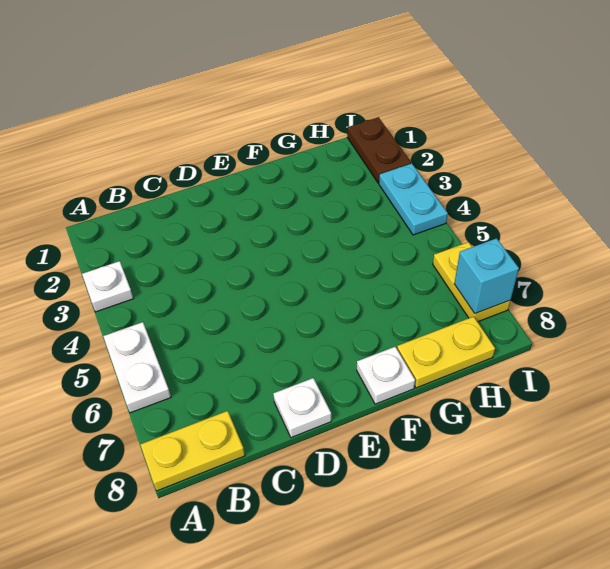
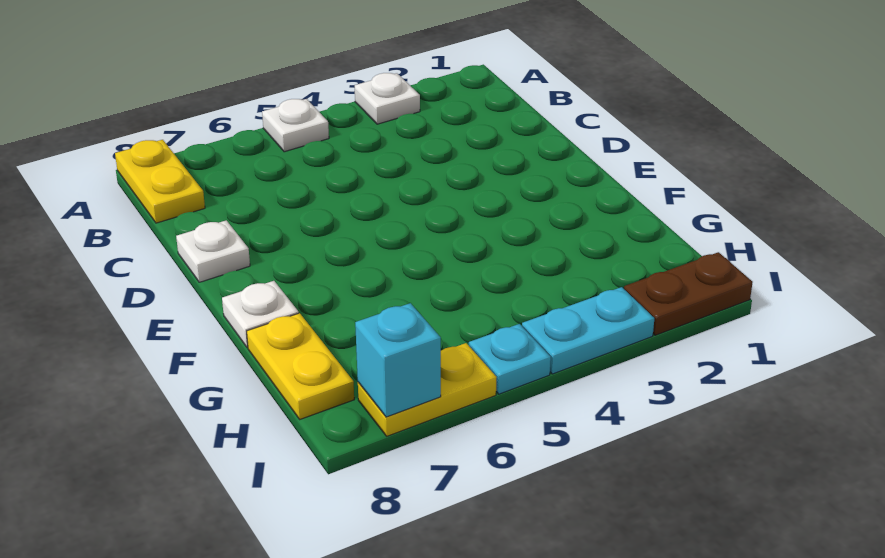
white plate A5:A6 level 1 -> white plate A5 level 1
none -> cyan plate I5 level 1

